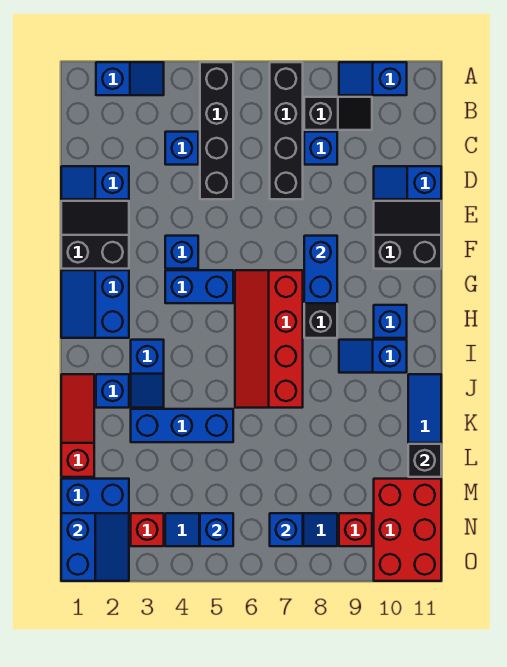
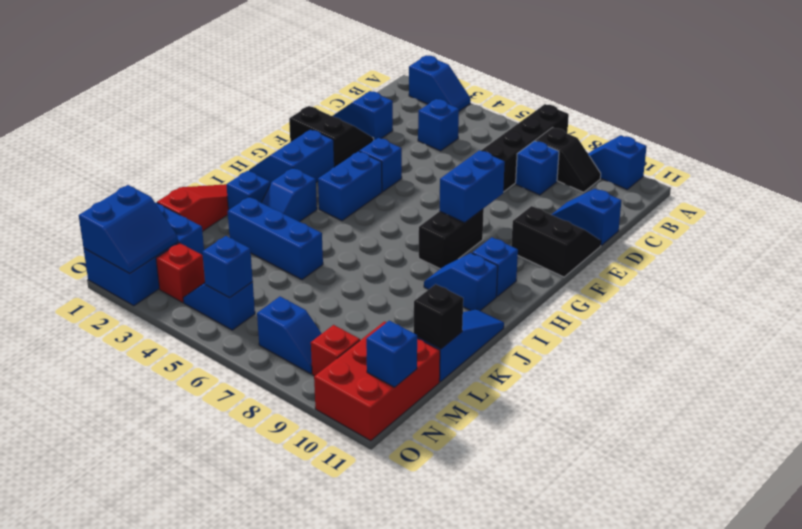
black brick A5:D5 level 1 -> none
blue brick G4:G5 level 1 -> blue brick G4:H4 level 1
red slope G6:J7 level 1 top 7 -> none
blue brick N7 level 2 -> blue brick N11 level 2

